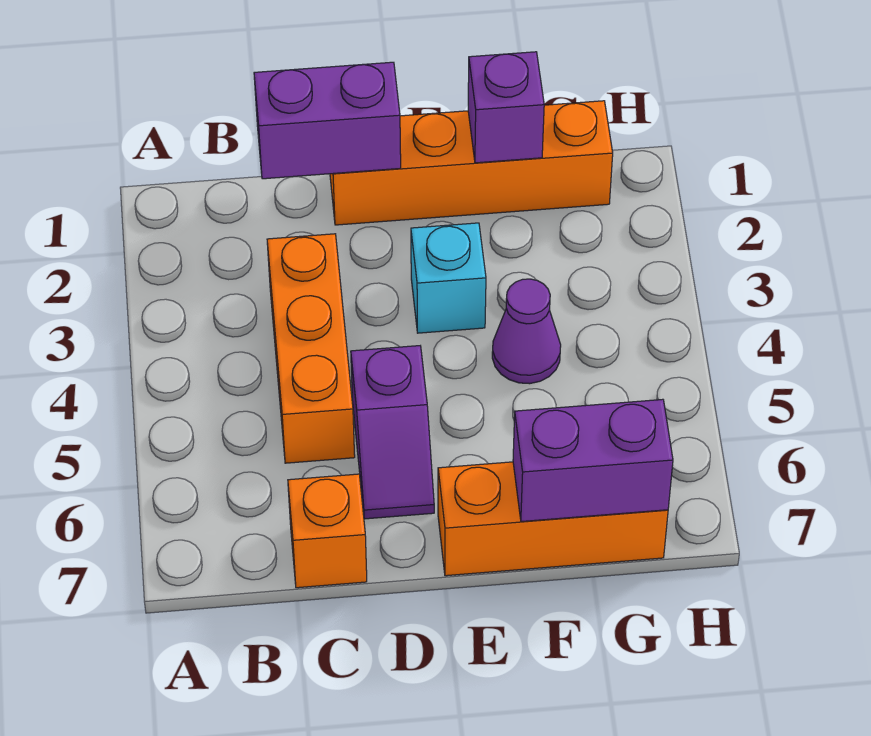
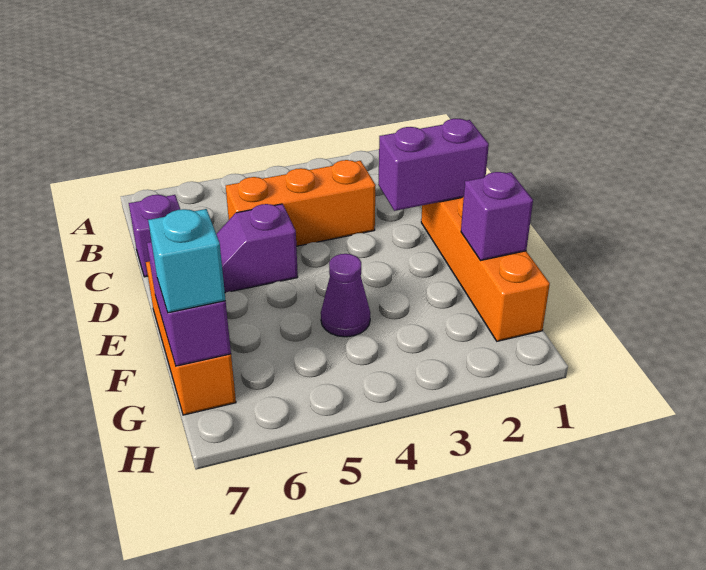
purple brick C1:D1 level 2 -> purple brick D1:D2 level 2
orange brick C7 level 1 -> purple brick C7 level 1
cyan brick E3 level 1 -> cyan brick G7 level 3

